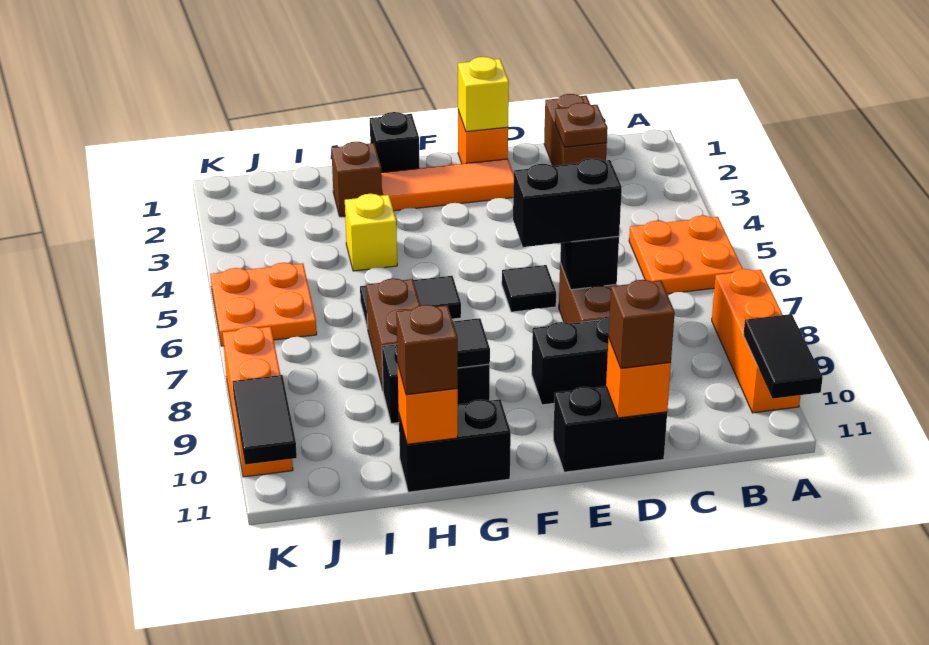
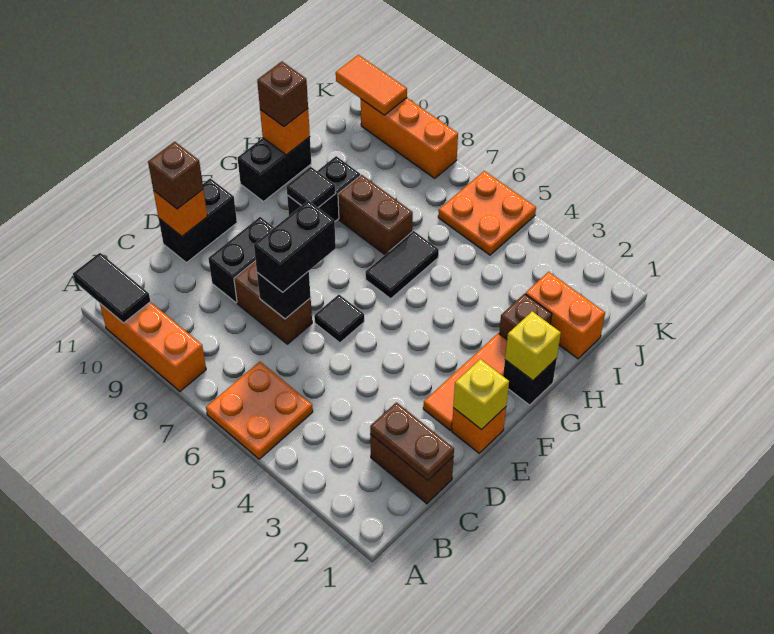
brown plate C2 level 2 -> brown plate C1:C2 level 2
yellow brick H4 level 1 -> yellow brick G1 level 2
none -> orange brick I1:I2 level 1
black tile K10:K11 level 2 -> orange tile K10:K11 level 2

